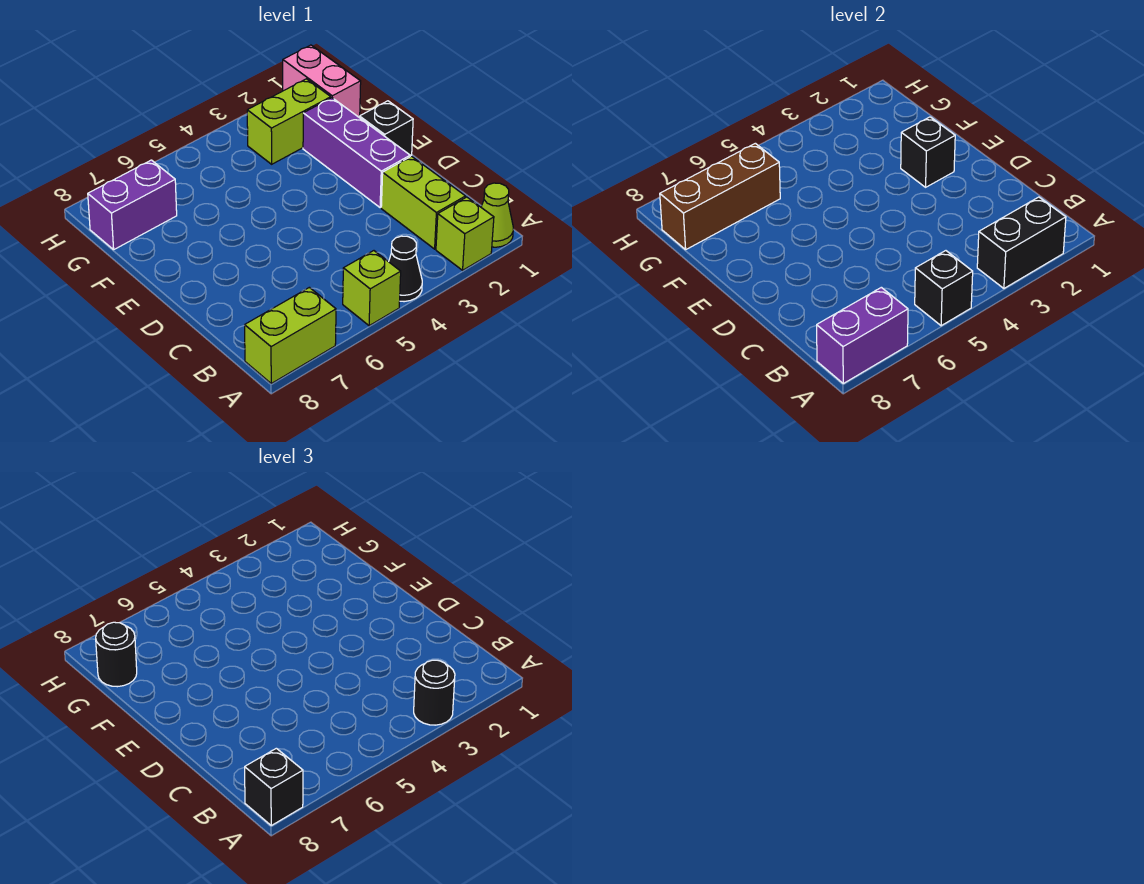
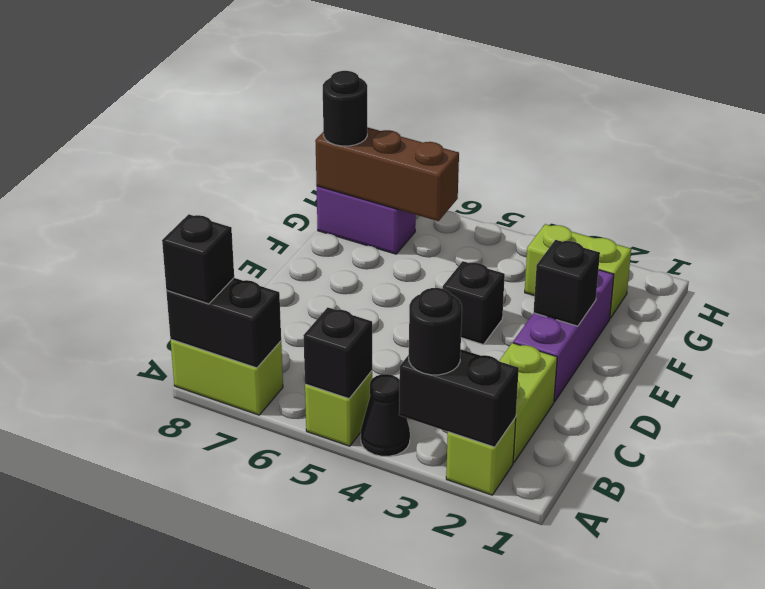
lime cone A1 level 1 -> none
purple brick A7:A8 level 2 -> black brick A7:A8 level 2
black brick E1 level 1 -> black brick E4 level 1
pink brick G1:H1 level 1 -> none

